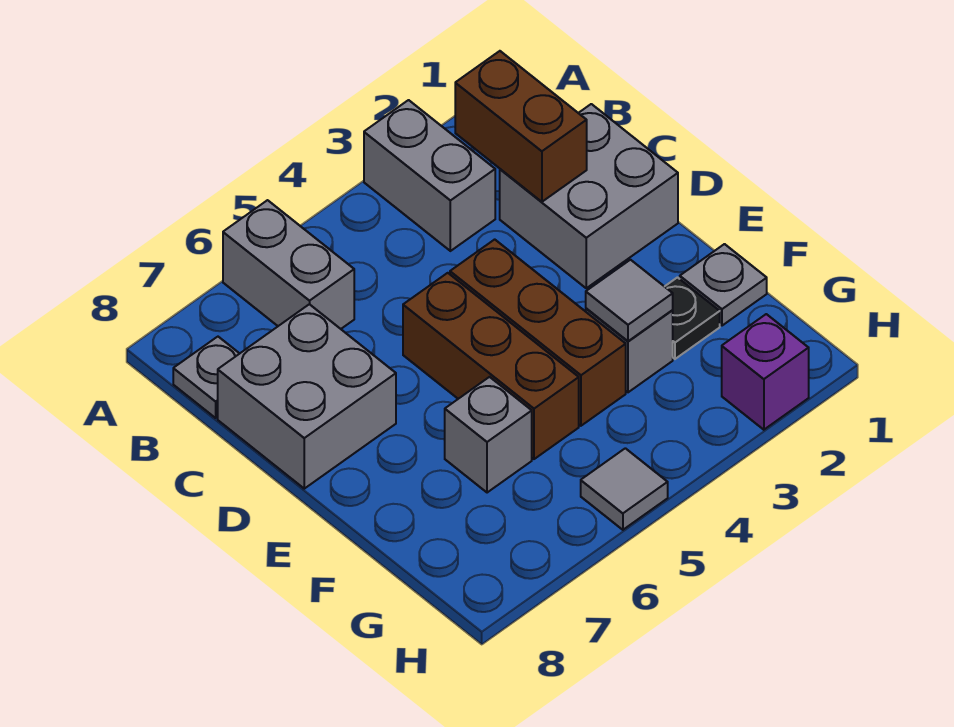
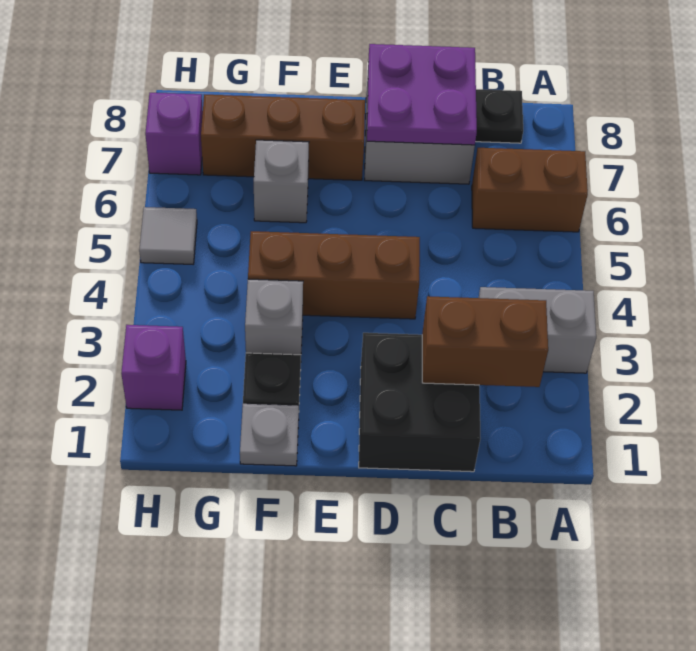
grey brick A6:B6 level 1 -> brown brick A6:B6 level 1
grey plate B8 level 1 -> black plate B8 level 1
grey brick C1:D2 level 1 -> black brick C1:D2 level 1
none -> purple plate C7:D8 level 2
brown brick D5:F5 level 1 -> brown brick E7:G7 level 1
grey tile F3 level 2 -> none
none -> purple brick H7 level 1

